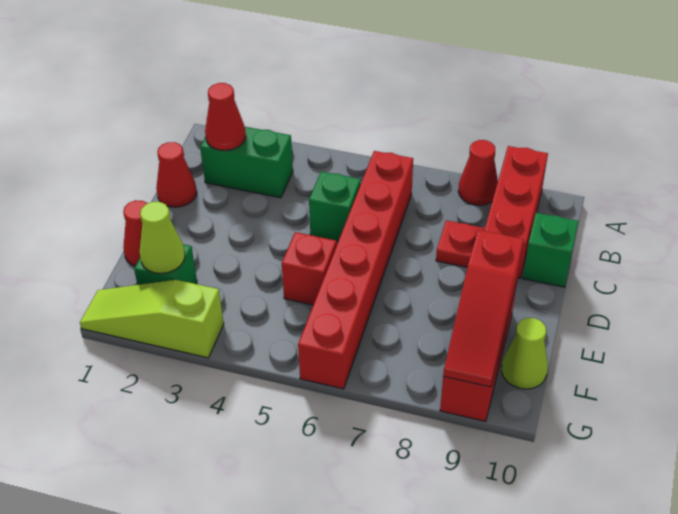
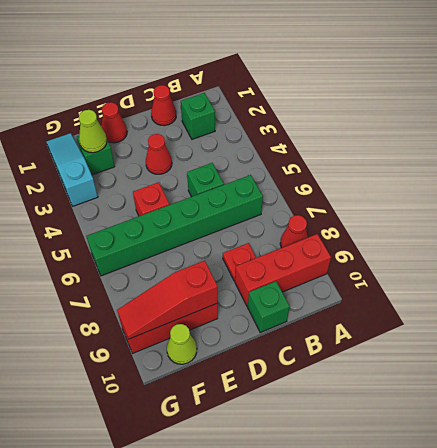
green brick B2:B3 level 1 -> green brick B2 level 1
red cone B2 level 2 -> red cone D3 level 1
red brick B6:G6 level 1 -> green brick B6:G6 level 1
lime slope G1:G3 level 1 top 3 -> cyan slope G1:G3 level 1 top 3

